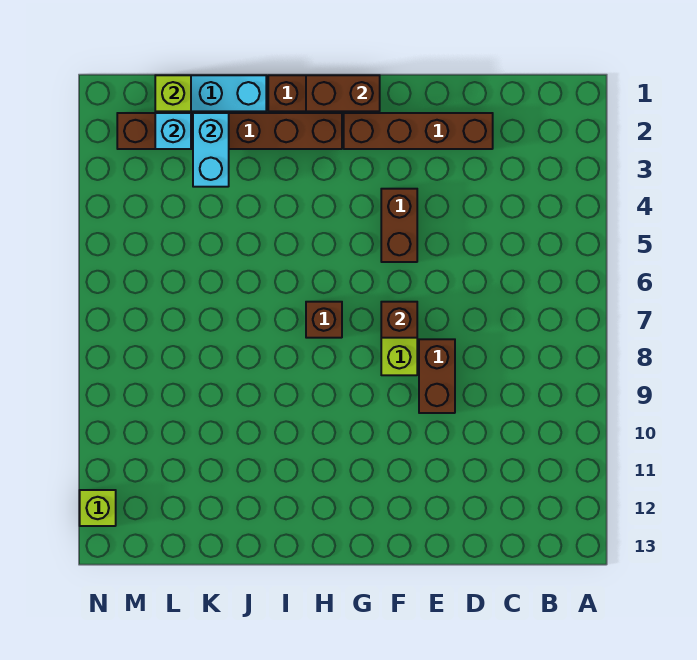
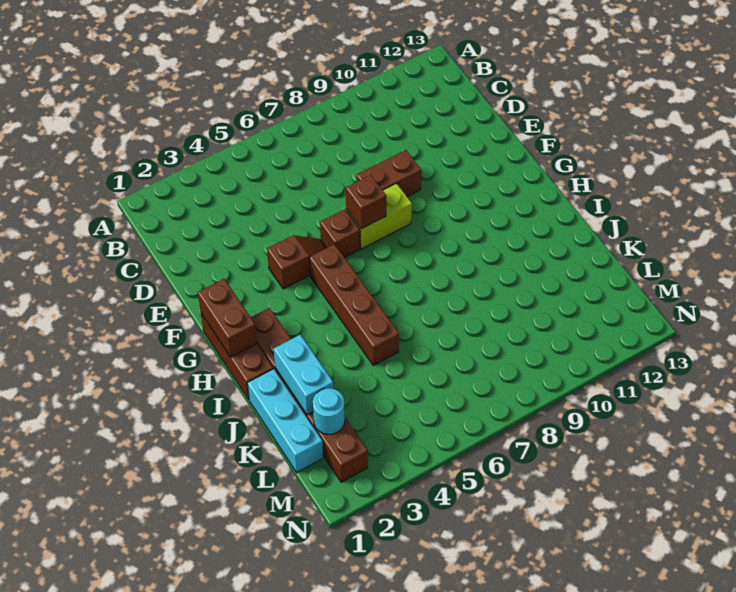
brown brick D2:G2 level 1 -> brown brick G5:J5 level 1
brown brick F4:F5 level 1 -> brown slope F4:F5 level 1 top 4
brown brick H7 level 1 -> brown brick F6 level 1
cyan brick K2:K3 level 2 -> cyan brick J2:K2 level 2
lime brick L1 level 2 -> none
cyan brick L2 level 2 -> cyan round brick L2 level 2
lime brick N12 level 1 -> none

